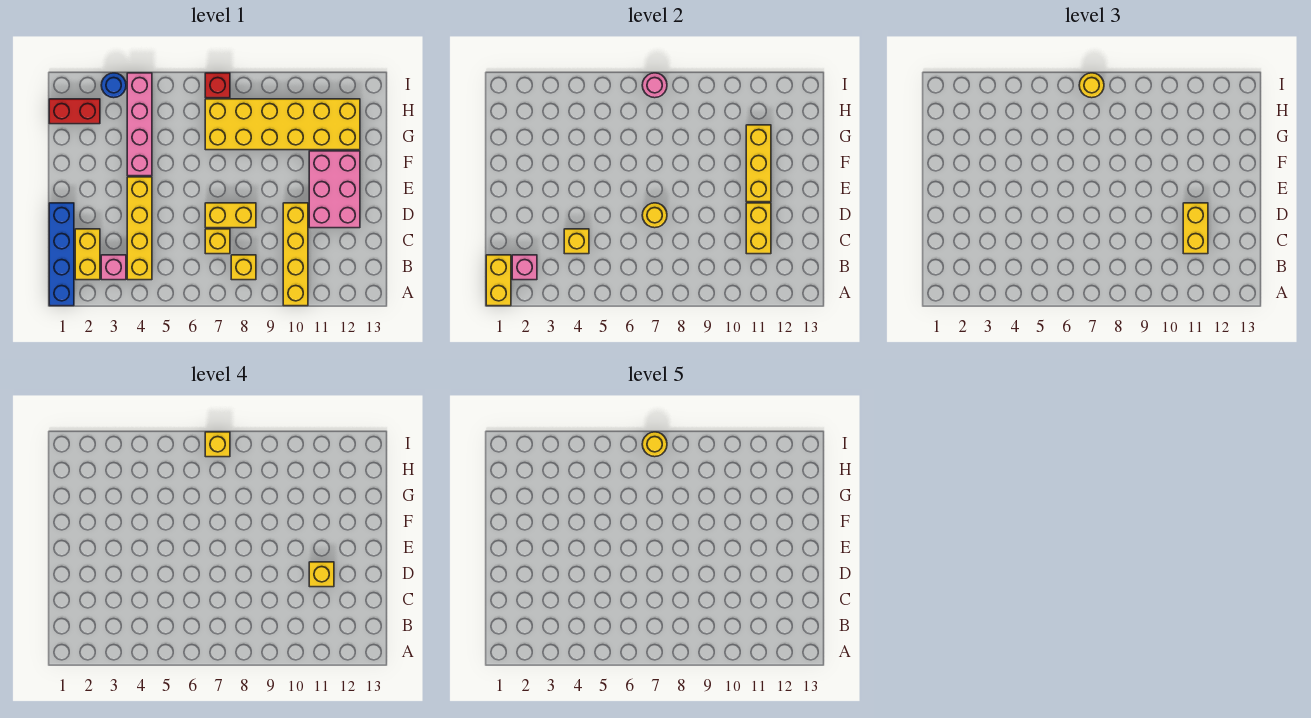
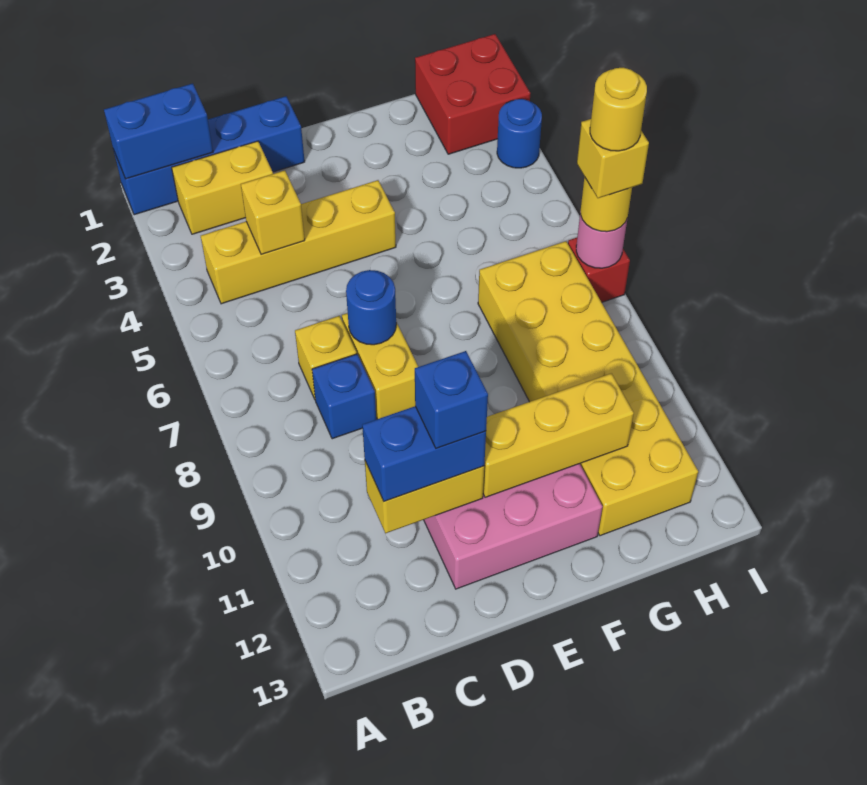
yellow brick A1:B1 level 2 -> blue brick A1:B1 level 2
yellow brick A10:D10 level 1 -> none
pink brick B2 level 2 -> none
pink brick B3 level 1 -> none
yellow brick B8 level 1 -> none
none -> blue brick C8 level 1
yellow brick C11:D11 level 3 -> blue brick C11:D11 level 3
yellow round brick D7 level 2 -> blue round brick D7 level 2
yellow brick D11 level 4 -> blue brick D11 level 4
pink brick F4:I4 level 1 -> none
red brick H1:H2 level 1 -> red brick H1:I2 level 1

